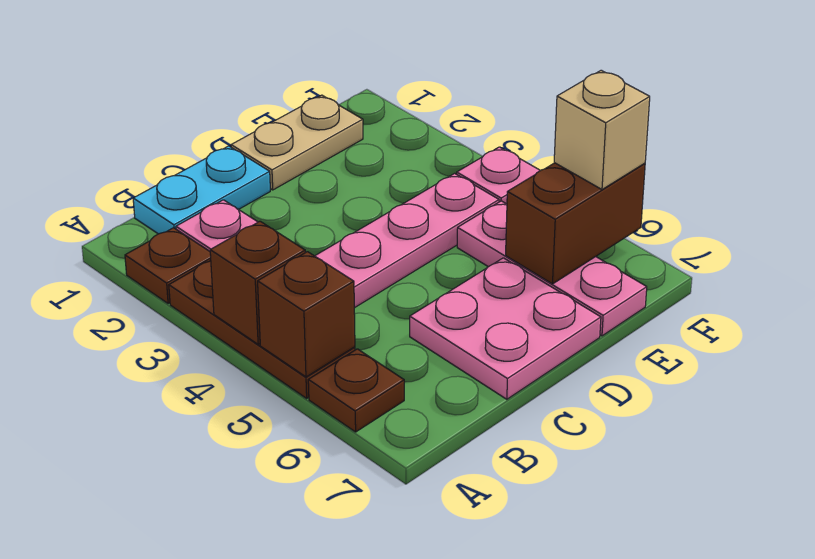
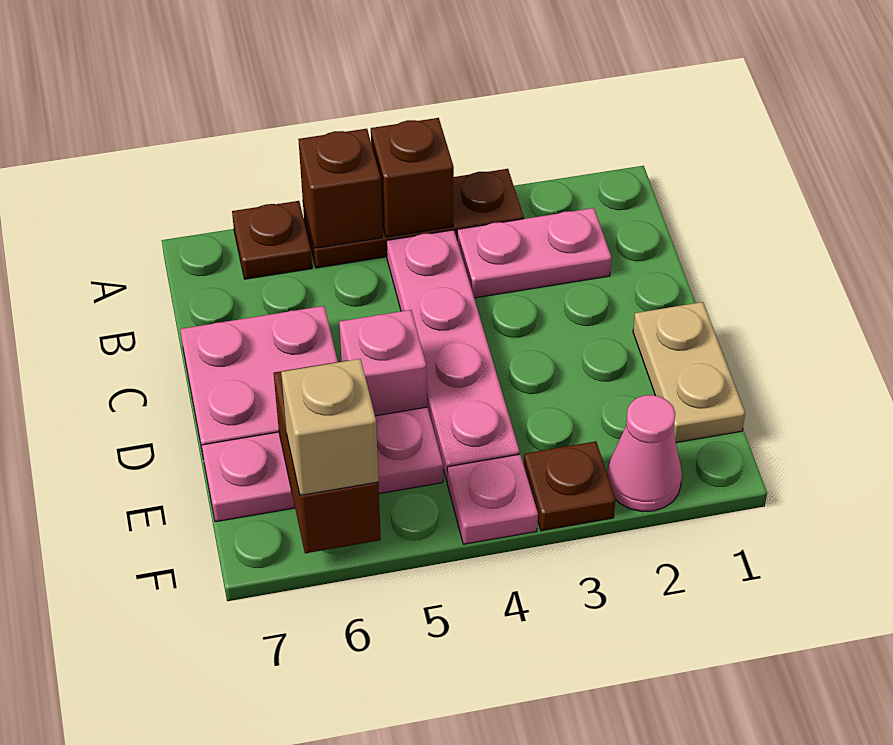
brown plate A2 level 1 -> brown plate F3 level 1
cyan plate B1:C1 level 1 -> none
none -> pink brick D5 level 1
none -> pink cone F2 level 1

